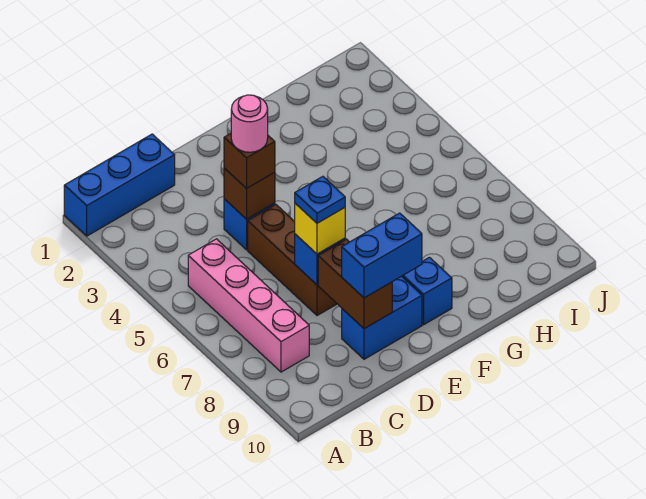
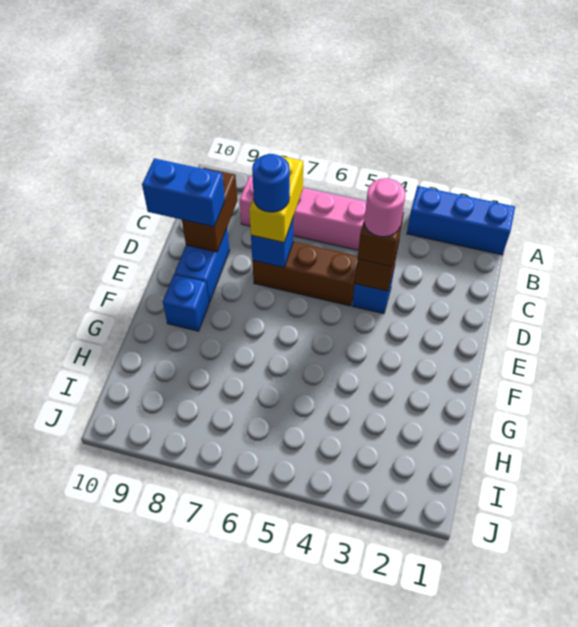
blue brick A1:C1 level 1 -> blue brick A1:A3 level 1
yellow brick D7 level 3 -> yellow brick C7:D7 level 3
blue plate D7 level 4 -> blue round brick D7 level 4
brown brick D8:D9 level 2 -> brown brick C9:D9 level 2
blue brick D9:E9 level 3 -> blue brick D9:D10 level 3

